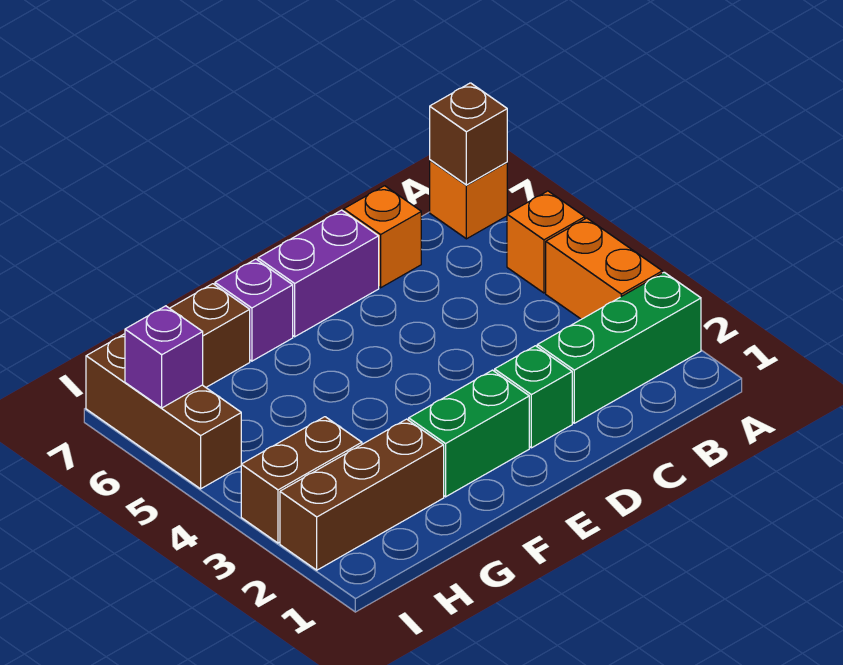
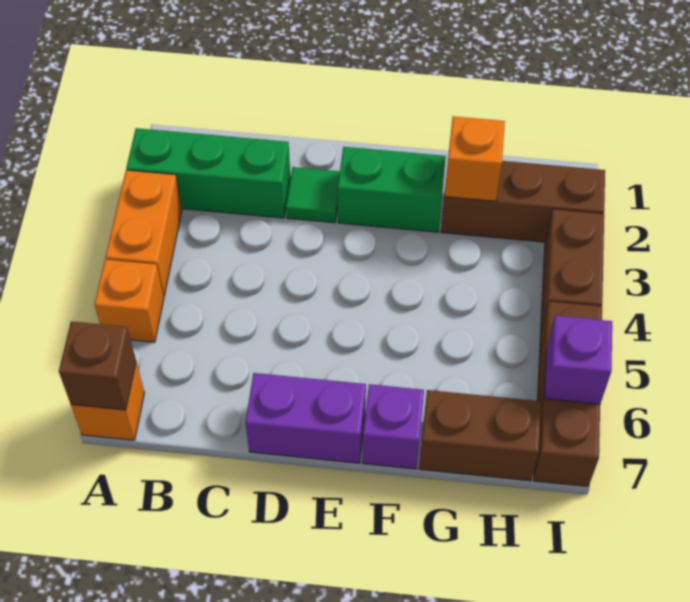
orange brick C7 level 1 -> orange brick G2 level 2
green brick D2 level 1 -> green tile D2 level 1
brown brick H3:I3 level 1 -> brown brick I3:I4 level 1

